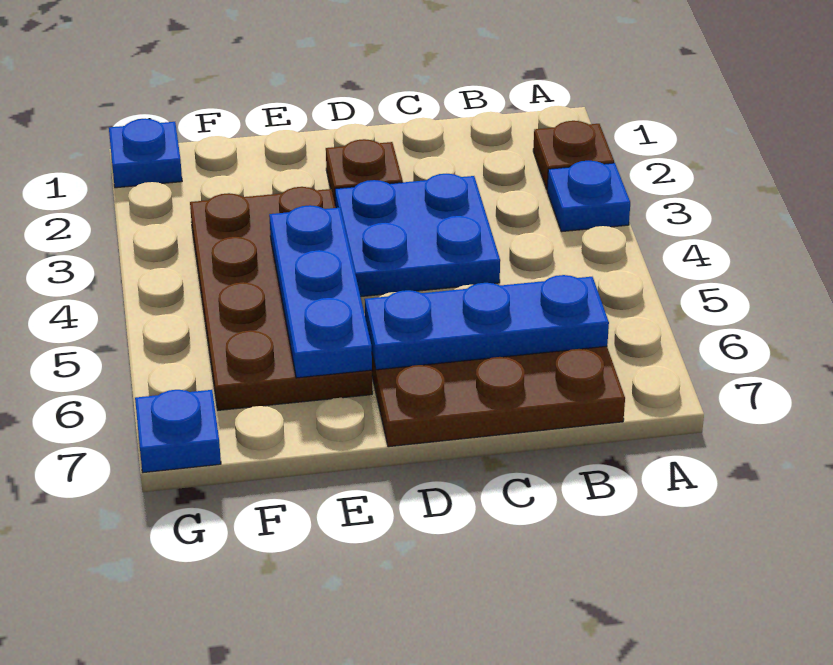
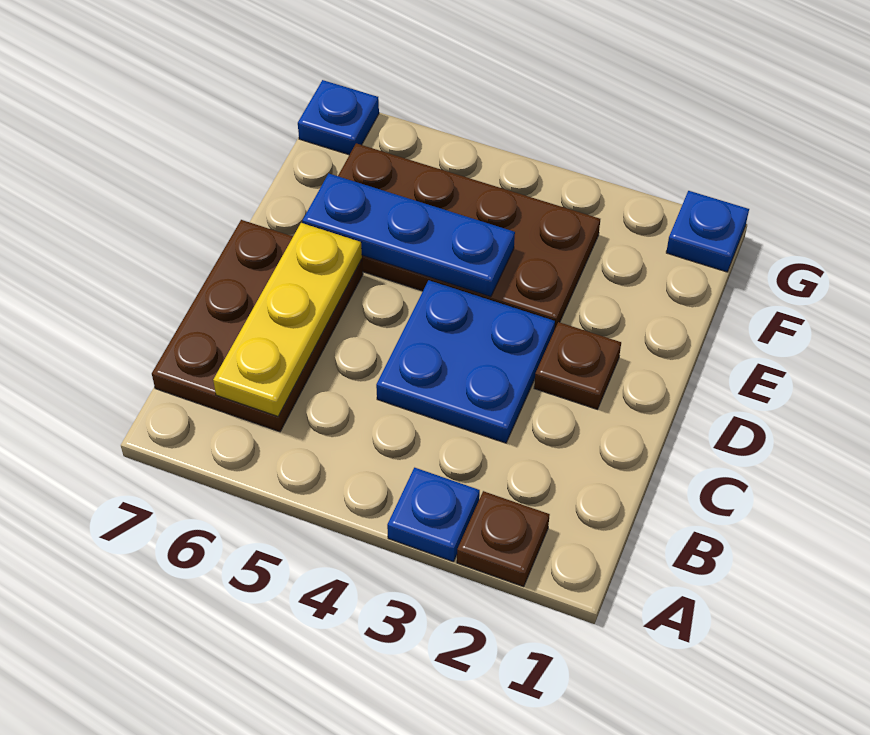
blue plate B6:D6 level 2 -> yellow plate B6:D6 level 2

